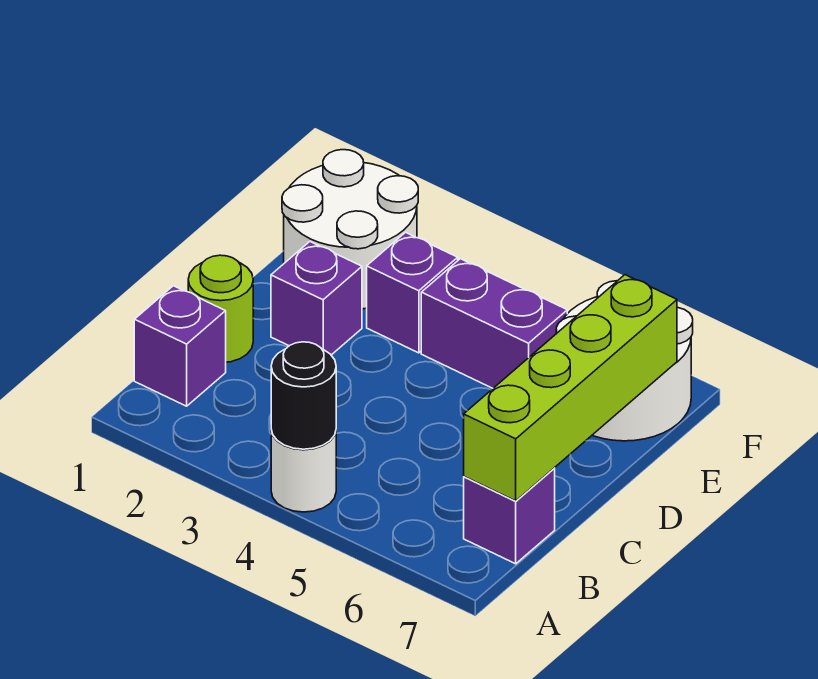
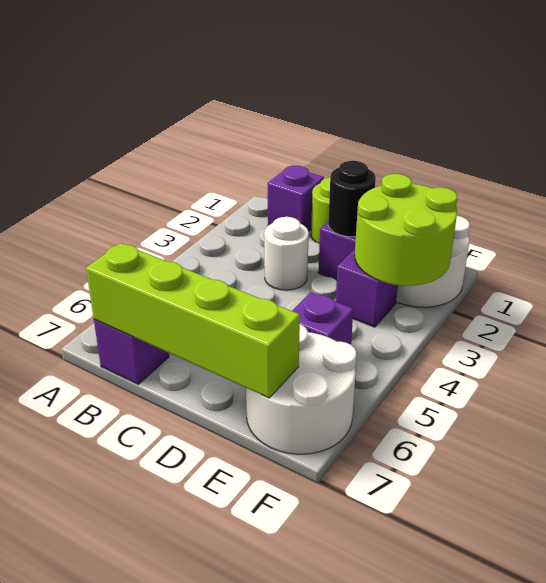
white round brick A4 level 1 -> white round brick C3 level 1
black round brick A4 level 2 -> black round brick D2 level 2
none -> lime round brick E2:F3 level 2
purple brick E4:E5 level 1 -> purple brick E5 level 1

